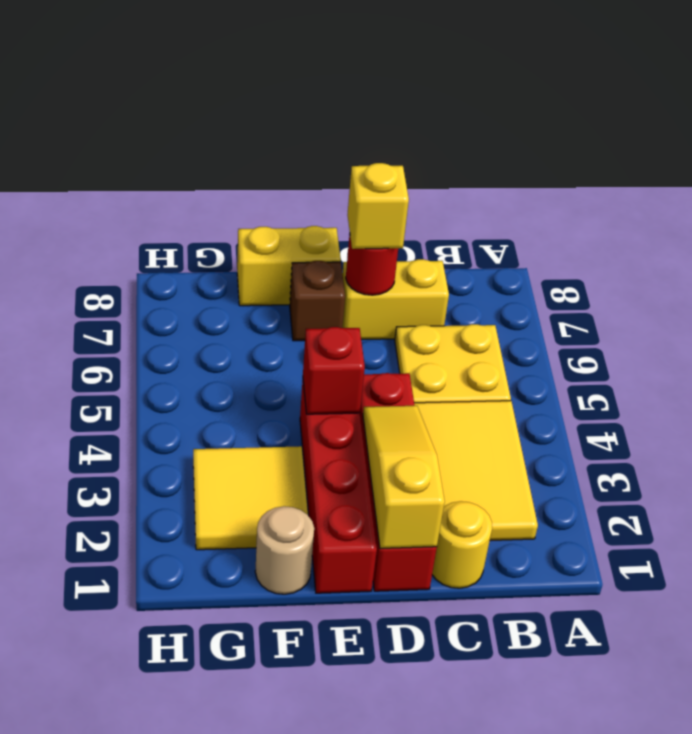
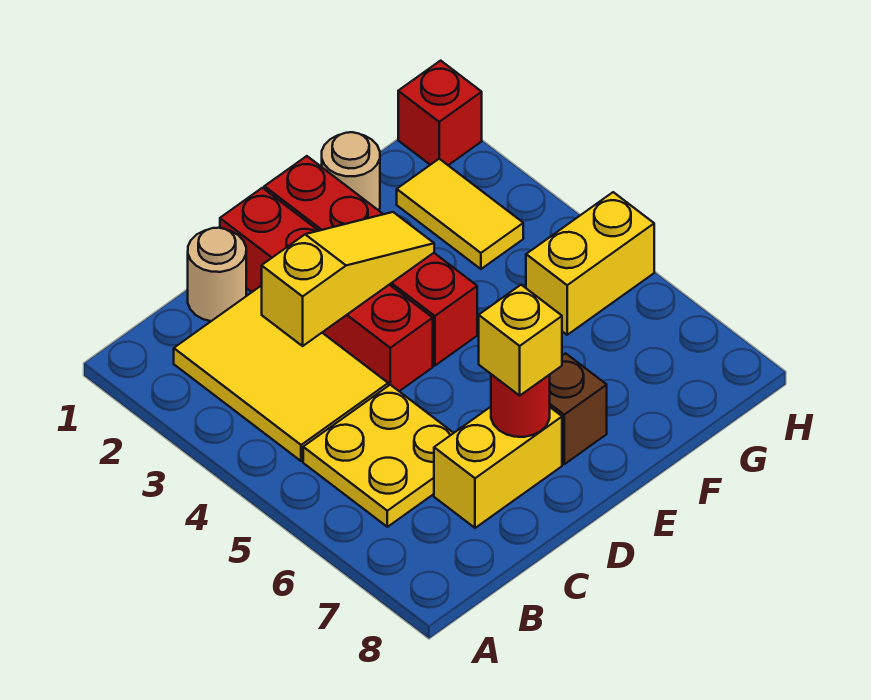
yellow round brick C1 level 1 -> tan round brick C1 level 1
yellow slope D1:D3 level 2 top 1 -> yellow slope C3:E3 level 2 top C
red brick E4 level 2 -> red brick H1 level 1
yellow brick E8:F8 level 1 -> yellow brick G5:H5 level 1
yellow tile F2:G3 level 1 -> yellow tile G2:G3 level 1

